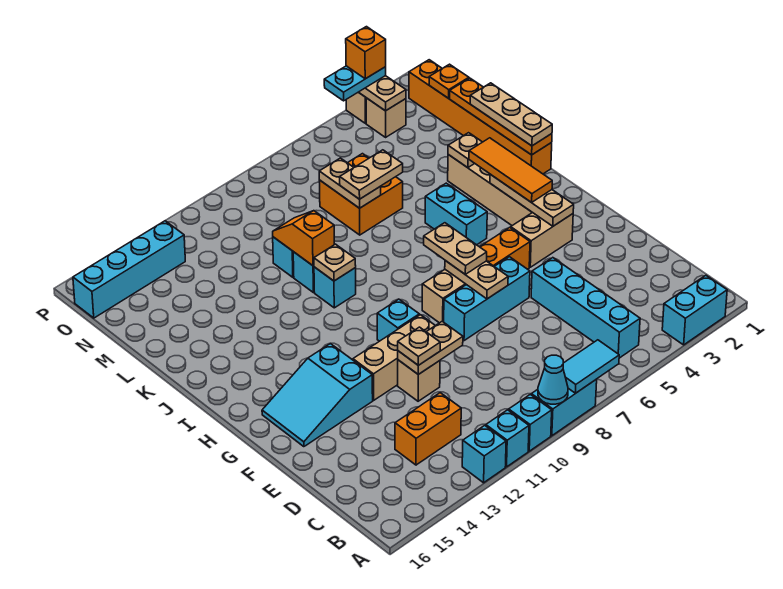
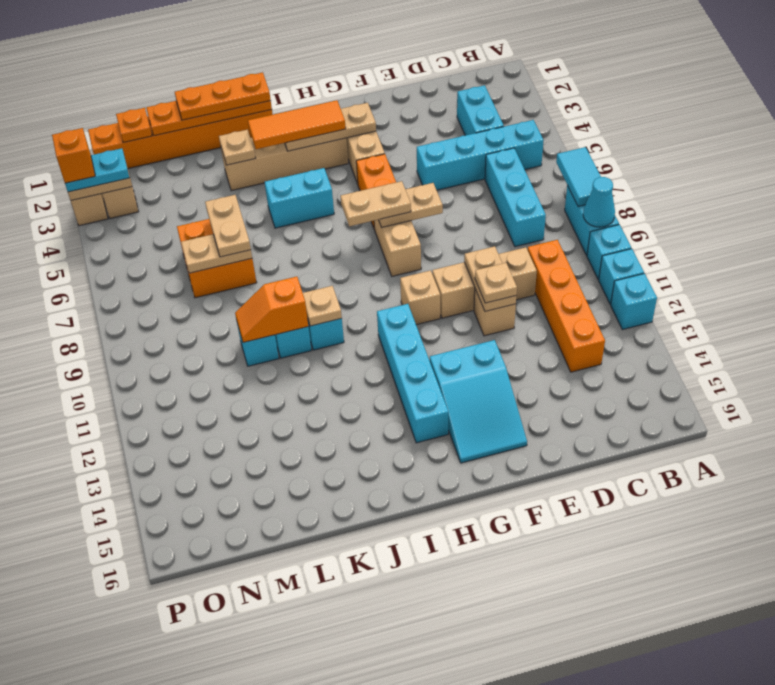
cyan brick A2:A3 level 1 -> cyan brick C3:C4 level 1
orange brick C12:C13 level 1 -> orange brick C10:C13 level 1
cyan brick F6:F8 level 1 -> cyan brick C6:C8 level 1
tan brick F10:F12 level 1 -> tan brick D10:F10 level 1
cyan brick G10 level 1 -> tan brick G10 level 1
tan plate J1:L1 level 3 -> orange plate J1:L1 level 3
cyan brick O13:O16 level 1 -> cyan brick H11:H14 level 1
cyan plate P3:P4 level 3 -> cyan plate O3:P3 level 3

